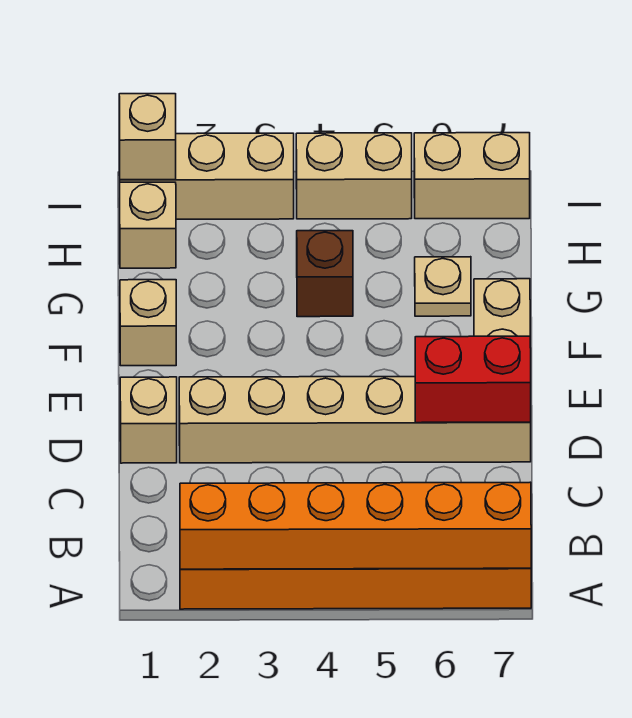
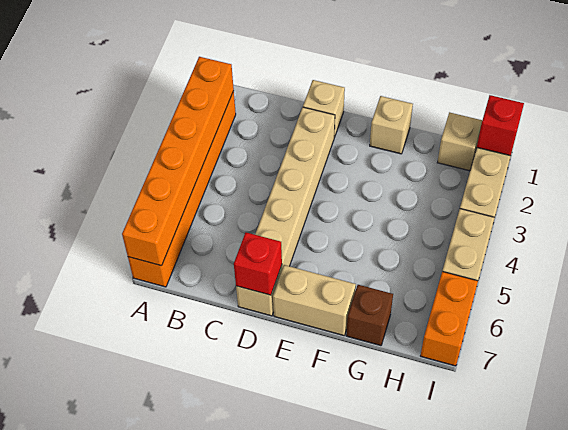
red brick D6:D7 level 2 -> red brick D7 level 2
brown brick G4 level 1 -> brown brick G7 level 1
tan plate G6 level 1 -> none
tan brick I1 level 2 -> red brick I1 level 2
tan brick I6:I7 level 1 -> orange brick I6:I7 level 1

